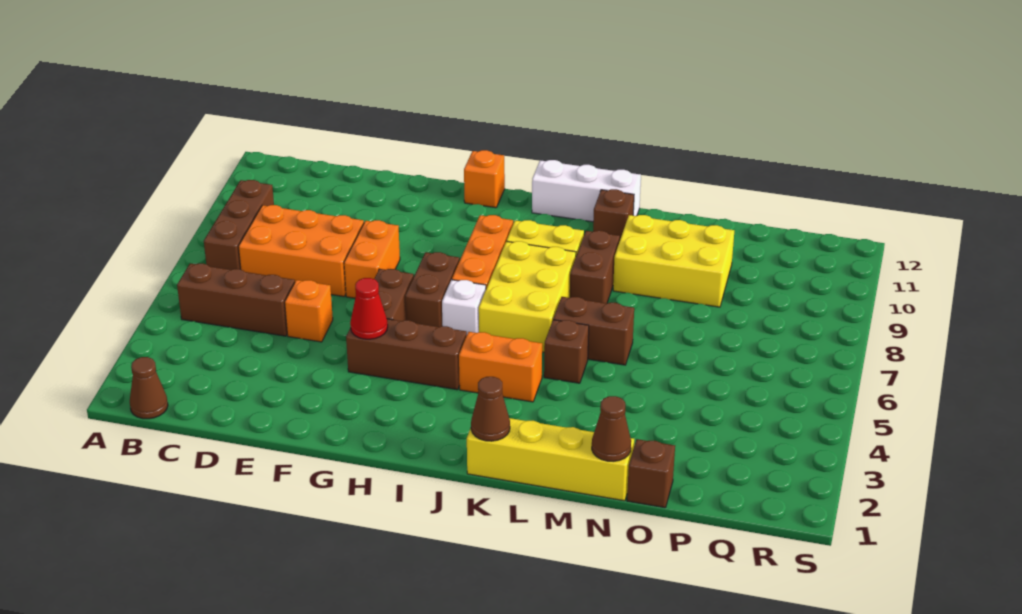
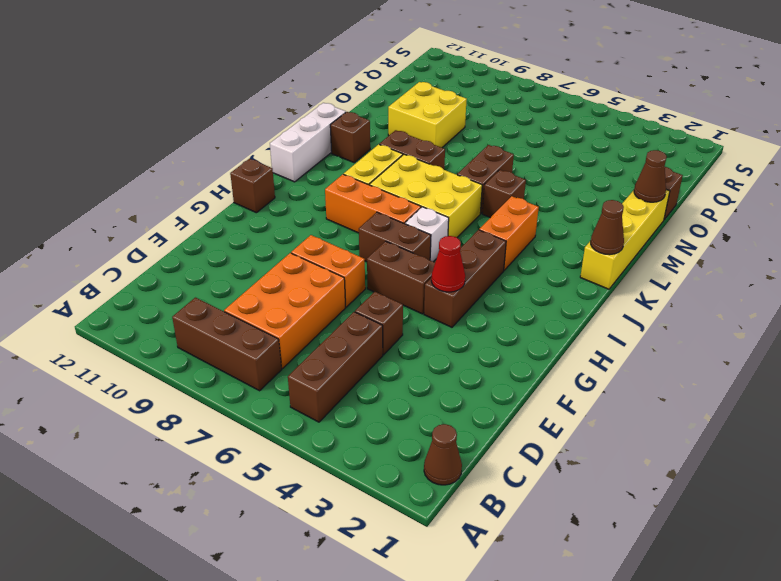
orange brick E5 level 1 -> brown brick E5 level 1
orange brick H12 level 1 -> brown brick H12 level 1
yellow brick M9:O10 level 1 -> yellow brick N9:O10 level 1

